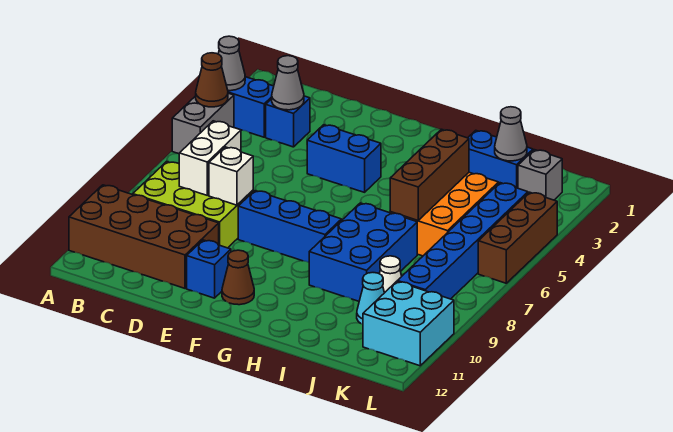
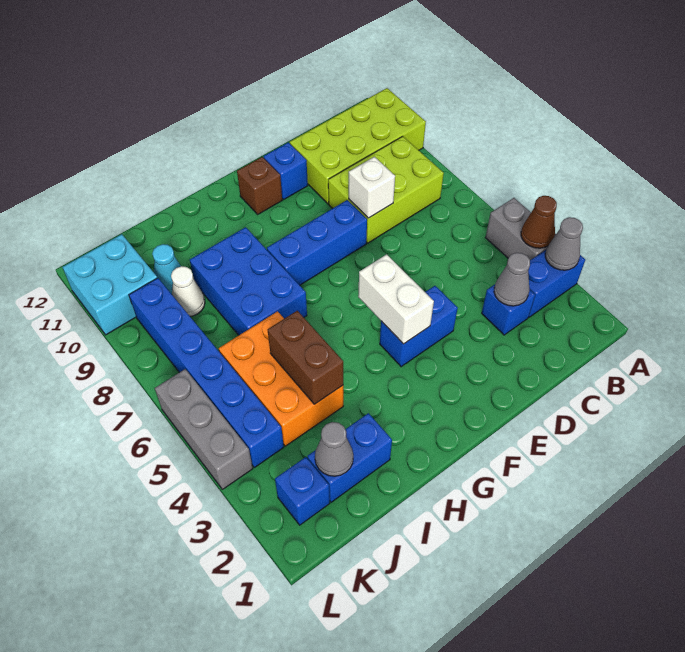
brown brick A10:D11 level 1 -> lime brick A10:D11 level 1
white brick C7:C8 level 2 -> white brick F4:F5 level 2
brown cone F11 level 1 -> brown brick F11 level 1
brown brick I4:I6 level 2 -> brown brick I4:I5 level 2
grey brick K2 level 1 -> blue brick K2 level 1
brown brick L4:L6 level 1 -> grey brick L4:L6 level 1

